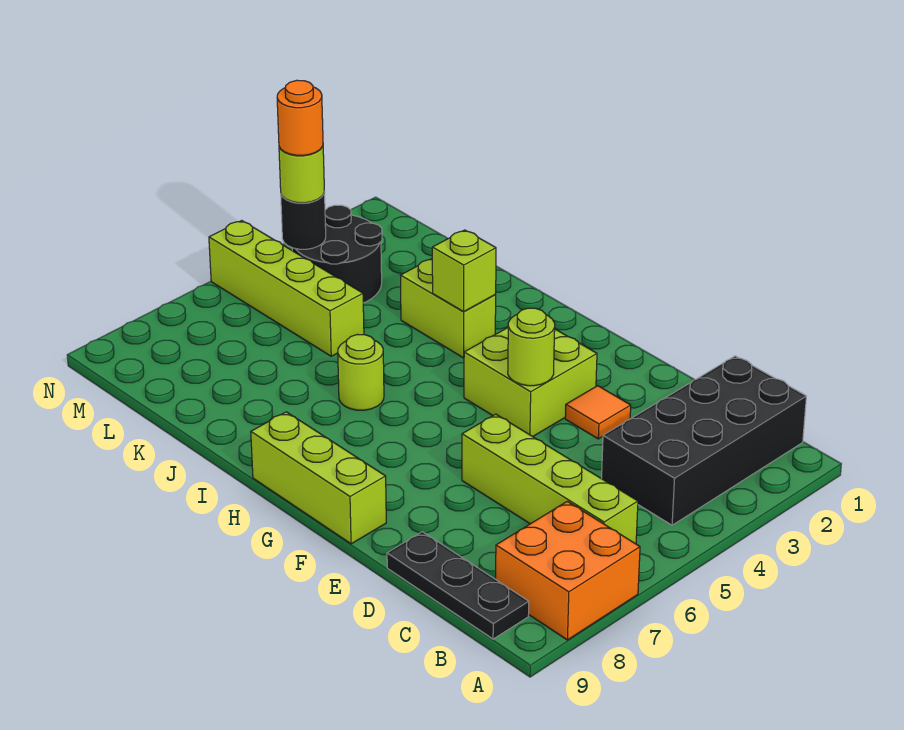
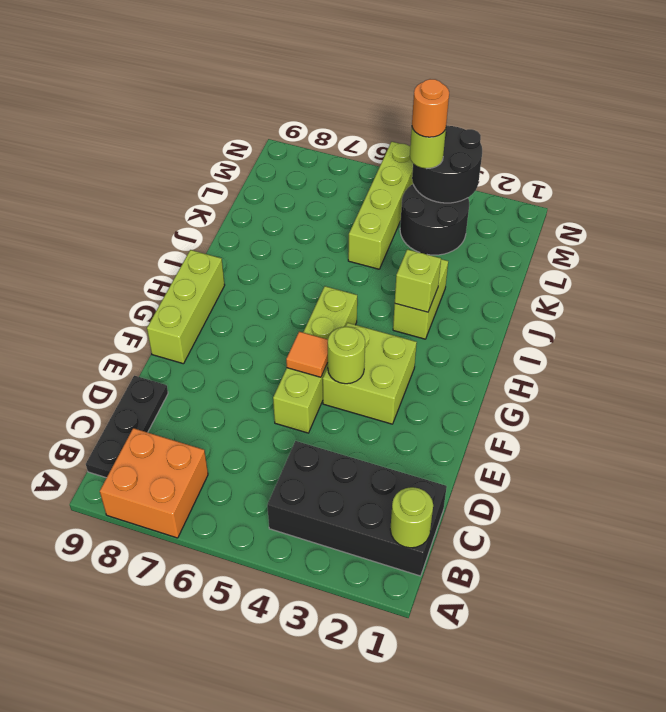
lime brick B6:E6 level 1 -> lime brick E5:H5 level 1
orange tile E3 level 1 -> orange tile F5 level 2
lime round brick I6 level 1 -> lime round brick B1 level 2
black round brick M4 level 2 -> black round brick M3:N4 level 2

